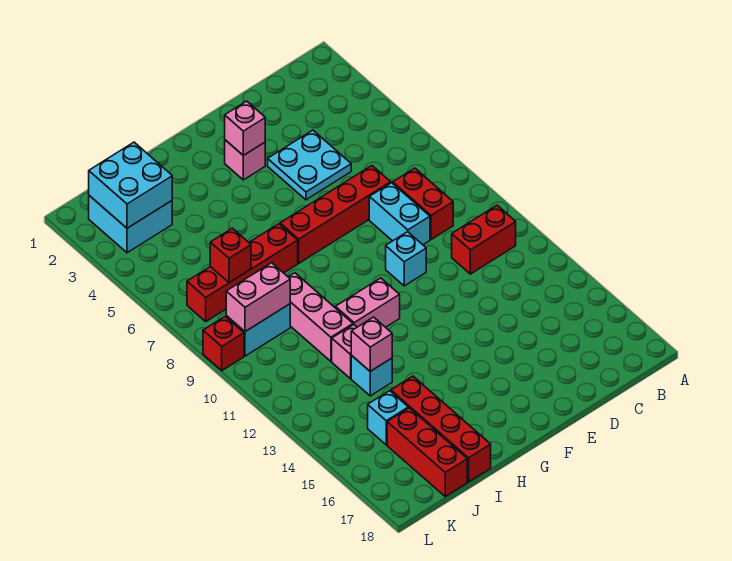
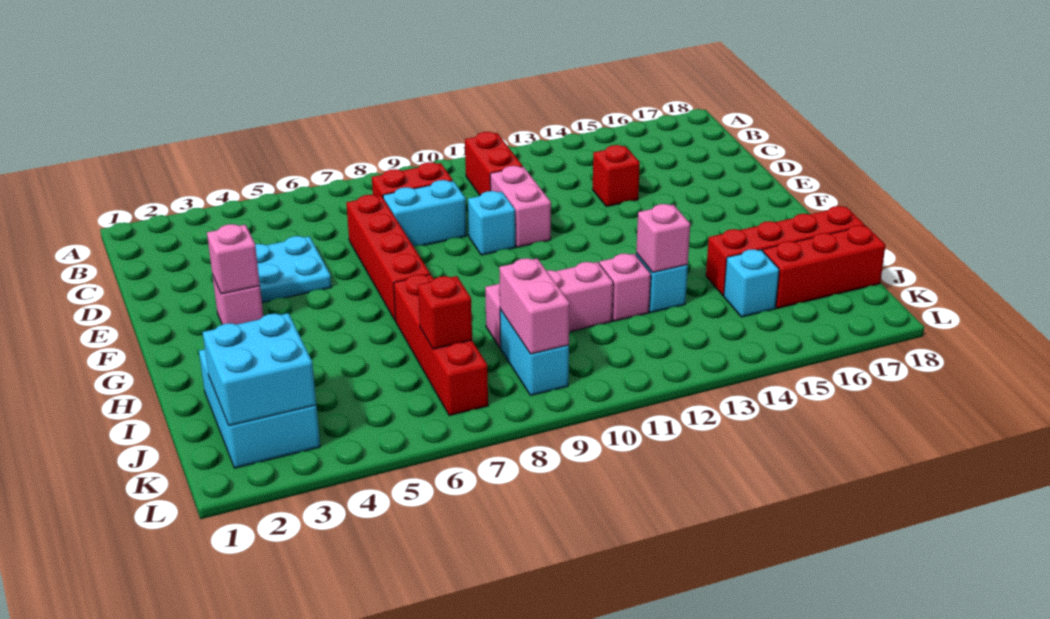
pink brick G11:H11 level 1 -> pink brick D11:E11 level 1
cyan brick J2:K3 level 1 -> cyan brick I2:K3 level 1
red brick L9 level 1 -> red brick D14 level 1

